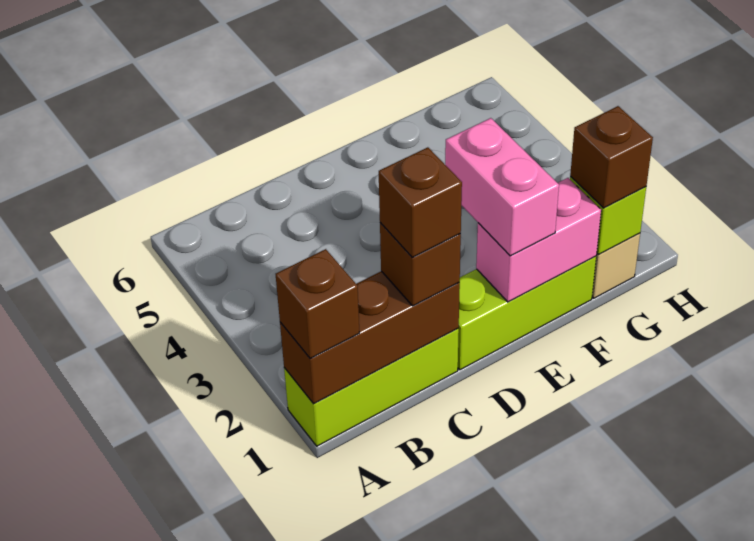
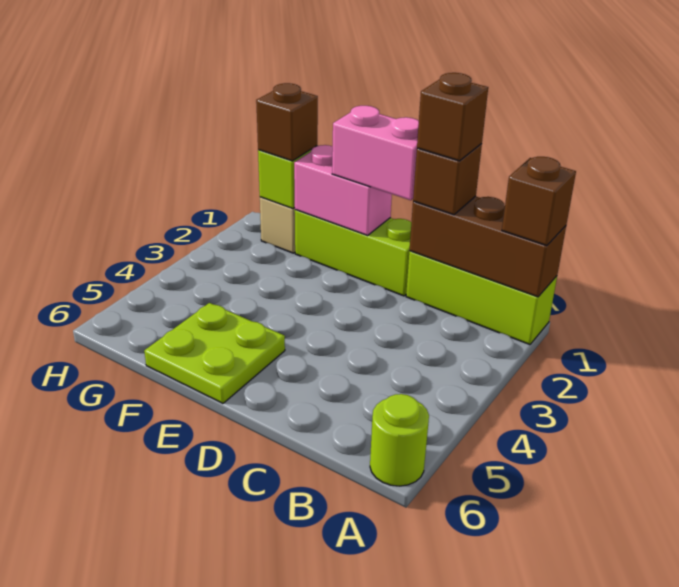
none -> lime round brick A6 level 1
pink brick E1:E2 level 3 -> pink brick D1:E1 level 3
none -> lime plate E5:F6 level 1

